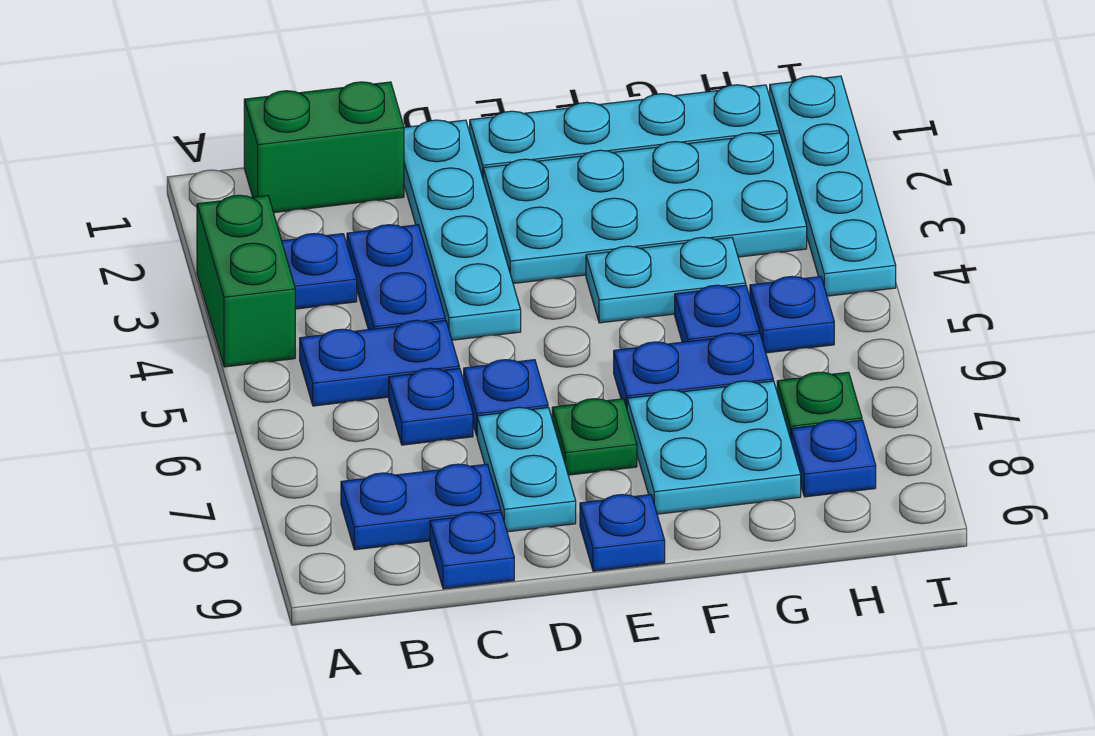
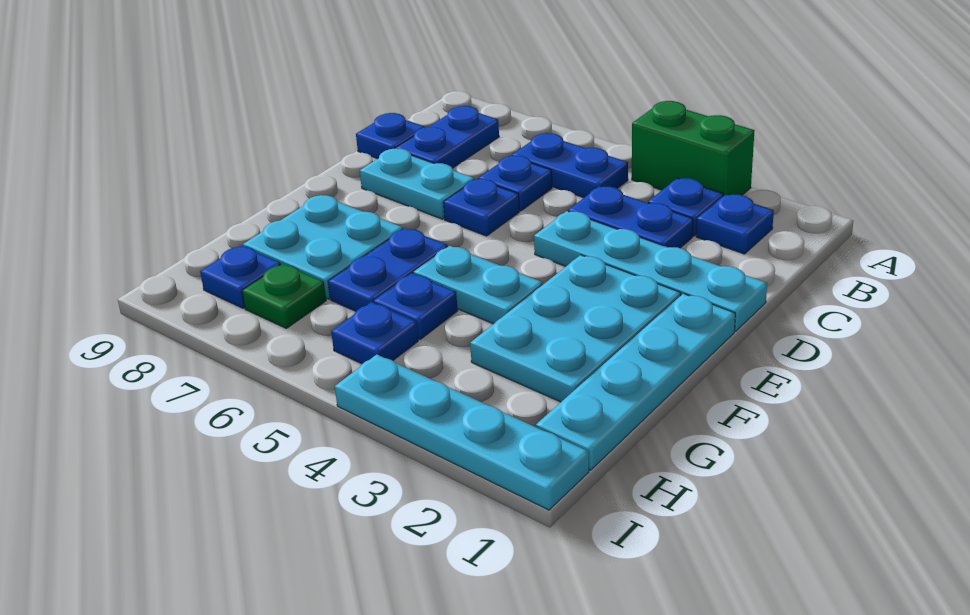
green brick B1:C1 level 1 -> none
blue plate B5:C5 level 1 -> blue plate B5:B6 level 1
cyan plate E2:H3 level 1 -> cyan plate E2:G3 level 1
green plate E7 level 1 -> none
blue plate E9 level 1 -> blue plate B2 level 1
cyan plate F4:G4 level 1 -> cyan plate F4:F5 level 1

